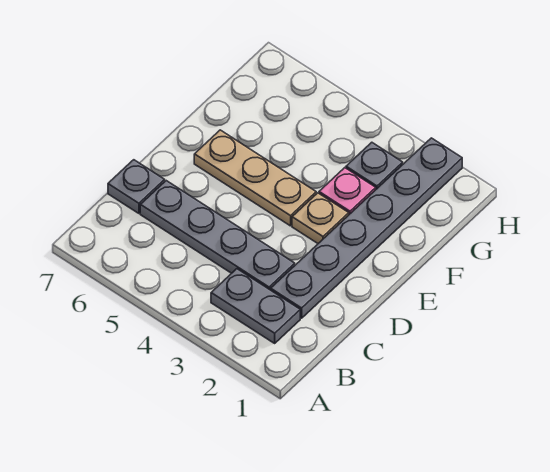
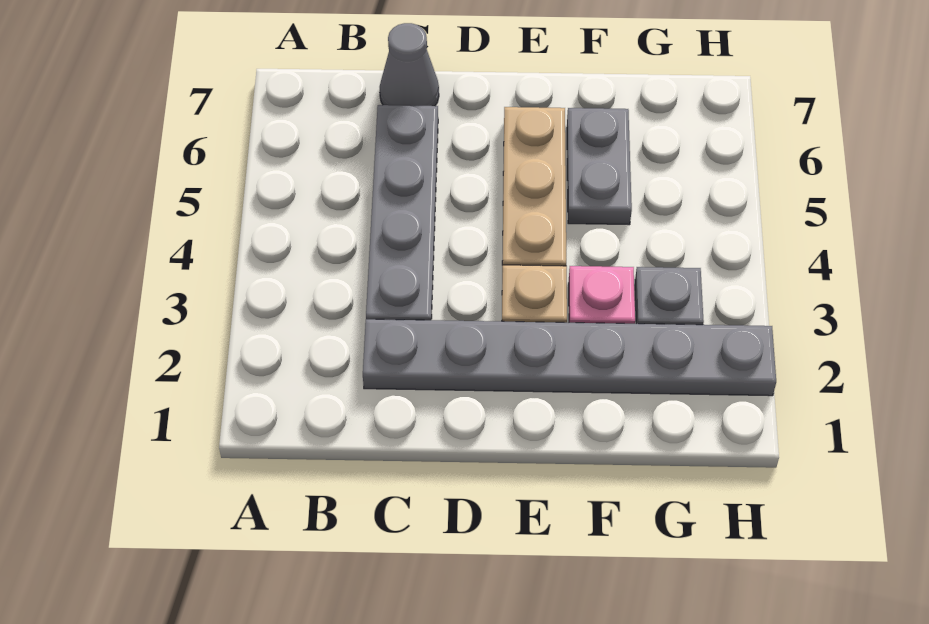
grey plate B2:B3 level 1 -> grey plate F5:F6 level 1
grey plate C7 level 1 -> grey cone C7 level 1

